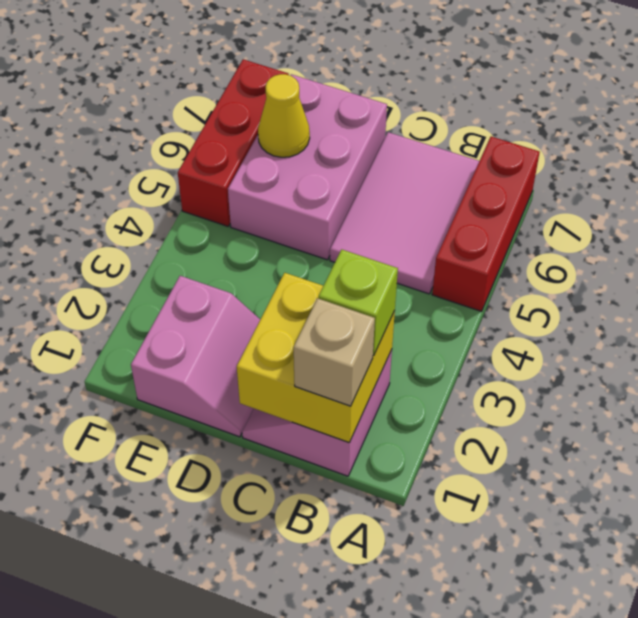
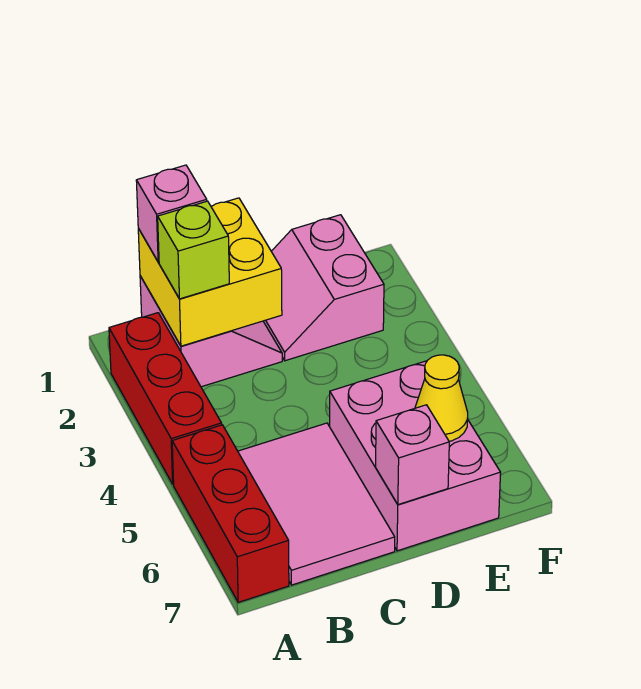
tan brick B1 level 3 -> pink brick B1 level 3
none -> pink brick D7 level 2
red brick F5:F7 level 1 -> red brick A2:A4 level 1

